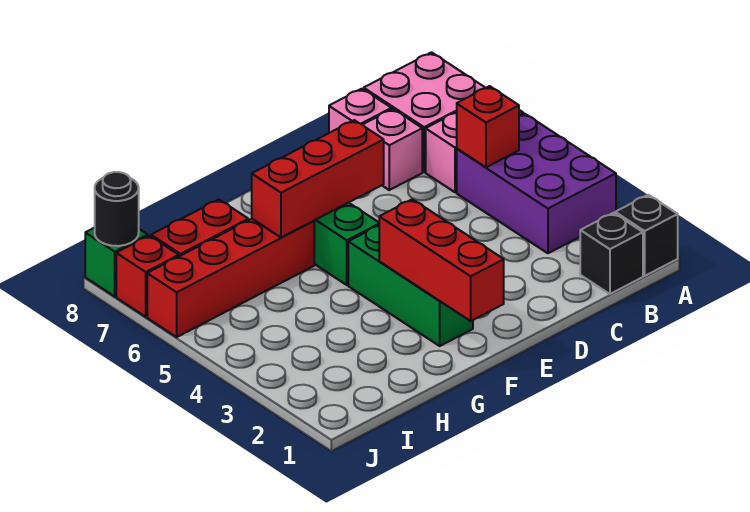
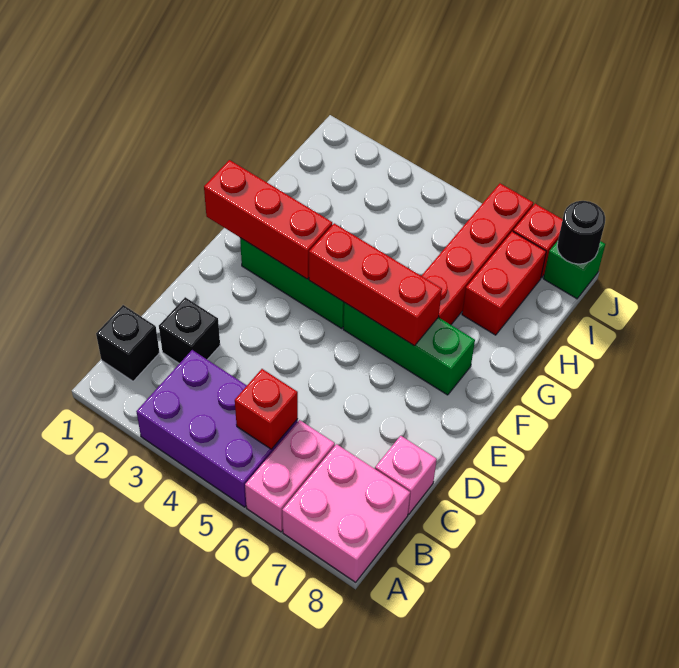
black brick A1 level 1 -> black brick C2 level 1
pink brick C7 level 1 -> none
red brick E6:G6 level 2 -> red brick F4:F6 level 2

